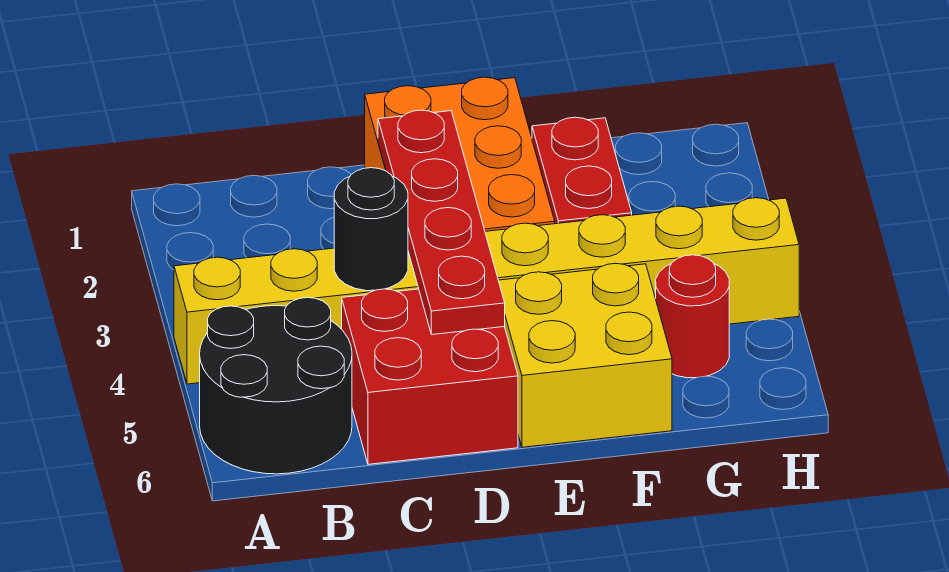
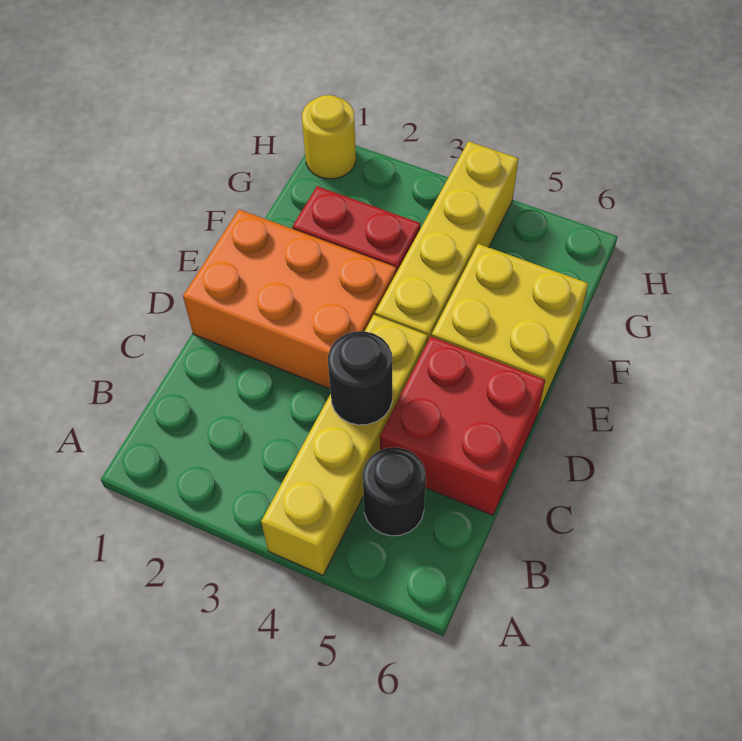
black round brick A5:B6 level 1 -> black round brick B5 level 1
red plate D2:D5 level 2 -> none
red round brick G5 level 1 -> none
none -> yellow round brick H1 level 1

